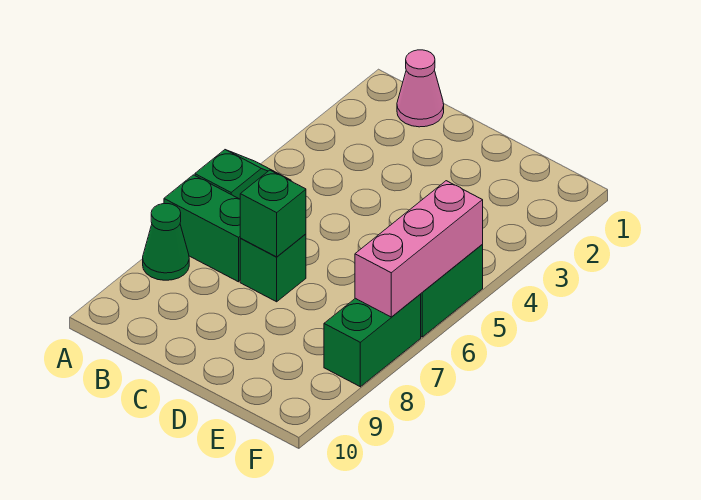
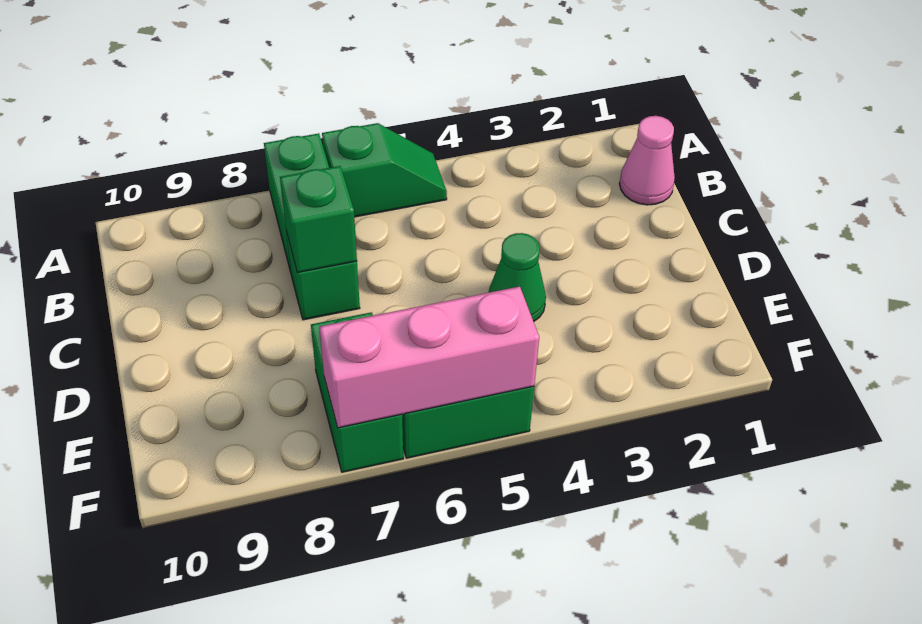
green cone A8 level 1 -> green cone D4 level 1
green brick F7:F8 level 1 -> green brick E7:F7 level 1

